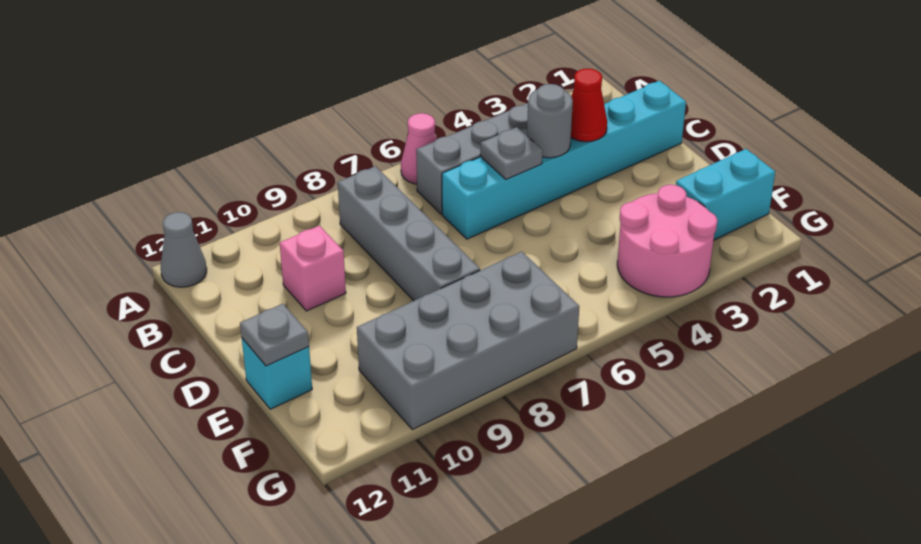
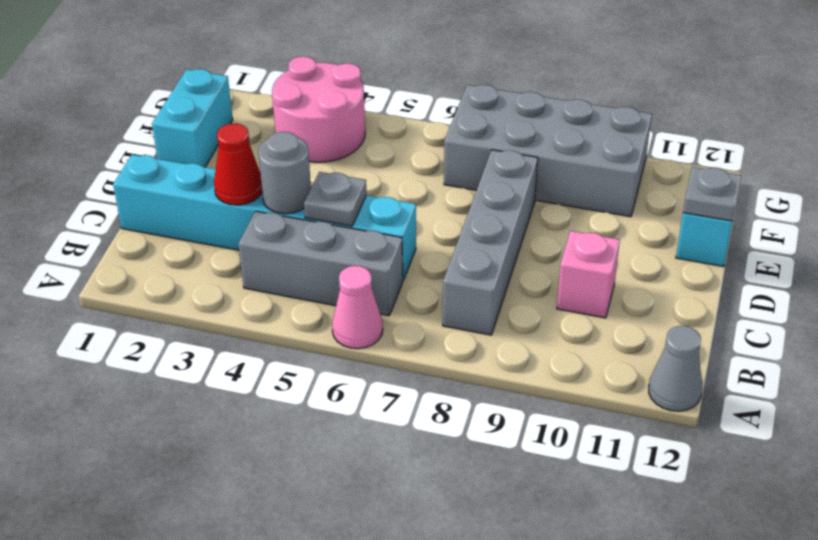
cyan brick F1:F2 level 1 -> cyan brick E1:F1 level 1

